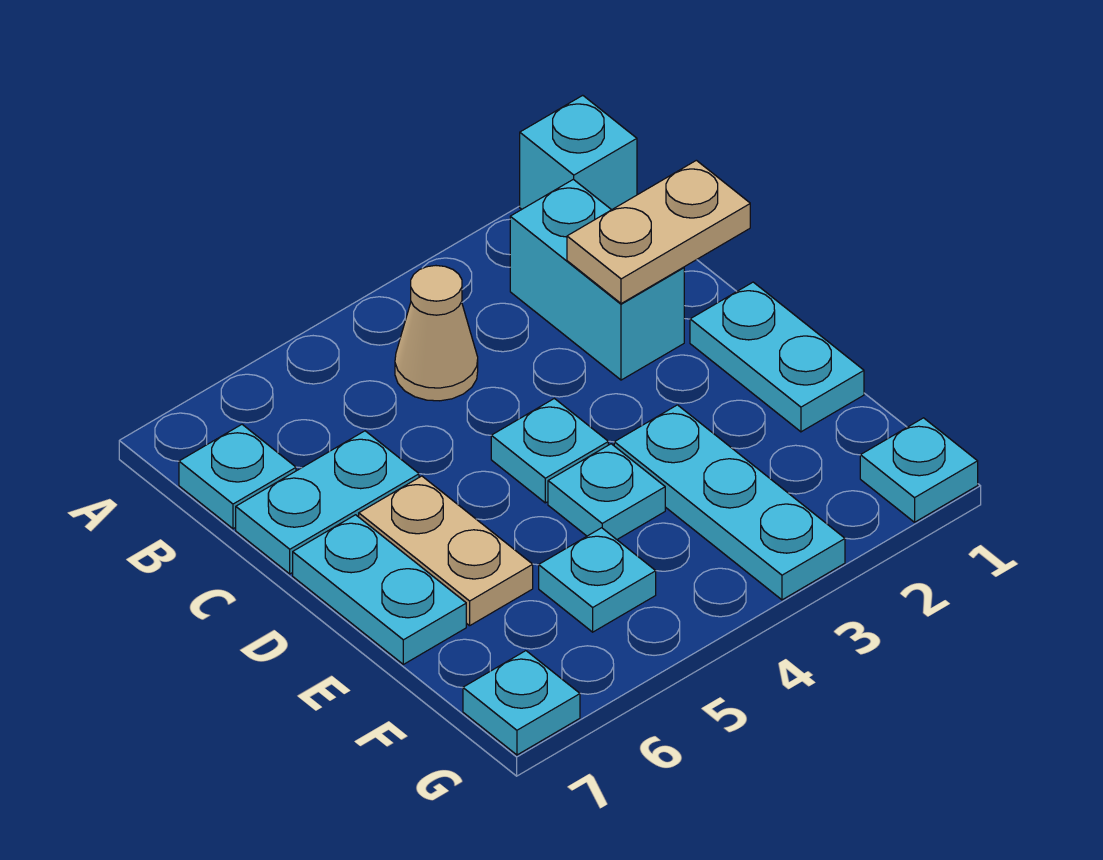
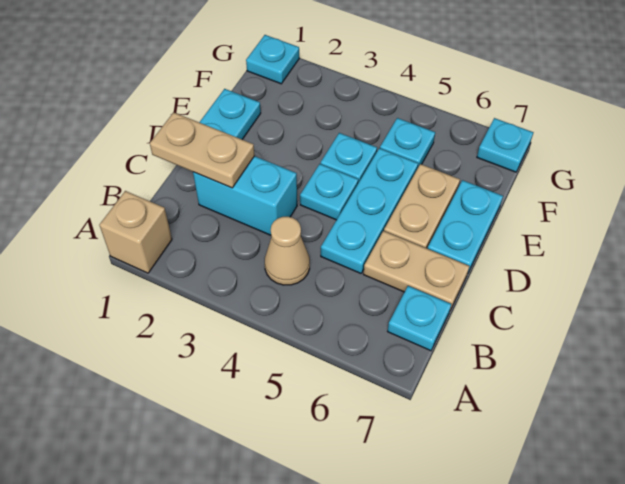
cyan brick A1 level 1 -> tan brick A1 level 1
cyan brick B2:C2 level 1 -> cyan brick C2:C3 level 1
cyan plate C6:C7 level 1 -> tan plate C6:C7 level 1
cyan plate E3:G3 level 1 -> cyan plate C5:E5 level 1

